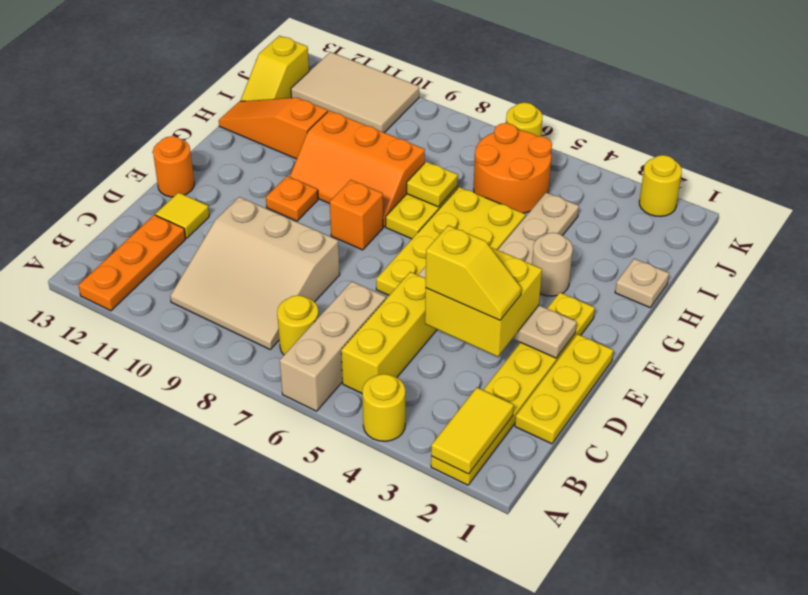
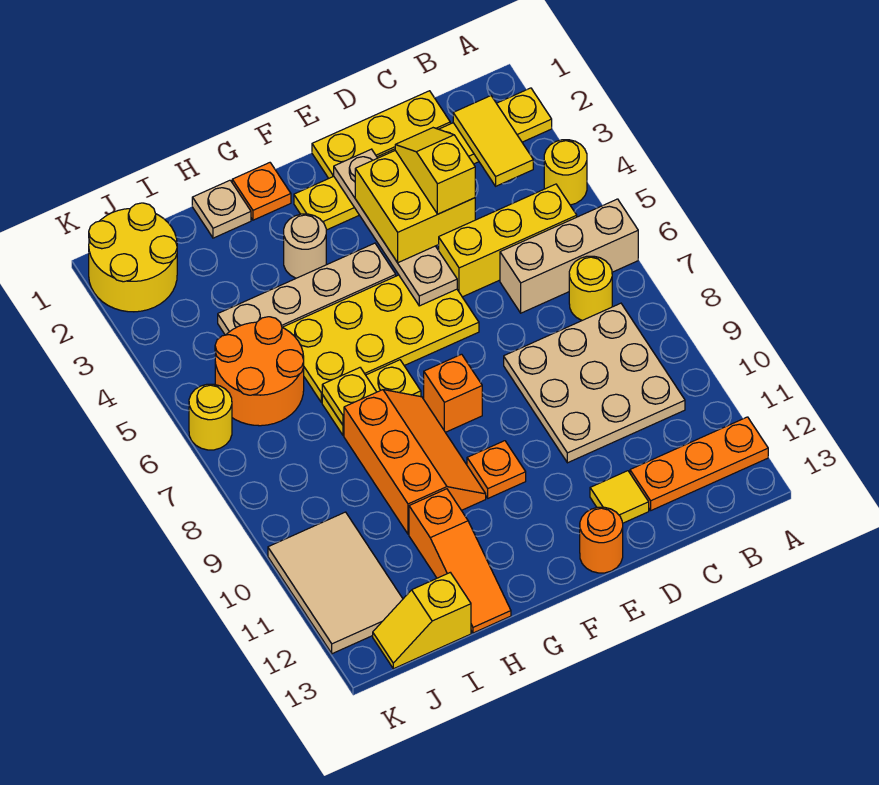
yellow tile A2:B2 level 2 -> yellow tile B2:B3 level 2
tan slope B8:D10 level 1 top D -> tan plate B8:D10 level 1
none -> orange plate G1 level 1
yellow slope I13:J13 level 1 top J -> yellow slope I13:J13 level 1 top I
yellow round brick K2 level 1 -> yellow round brick J1:K2 level 1

